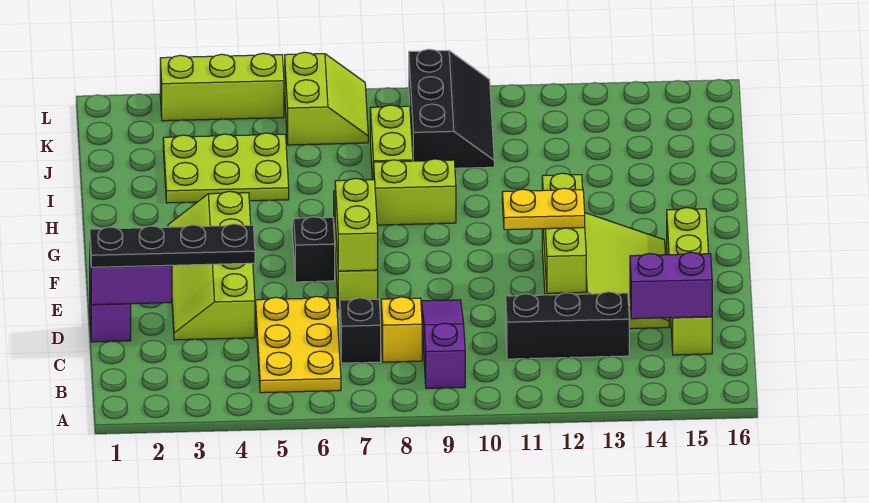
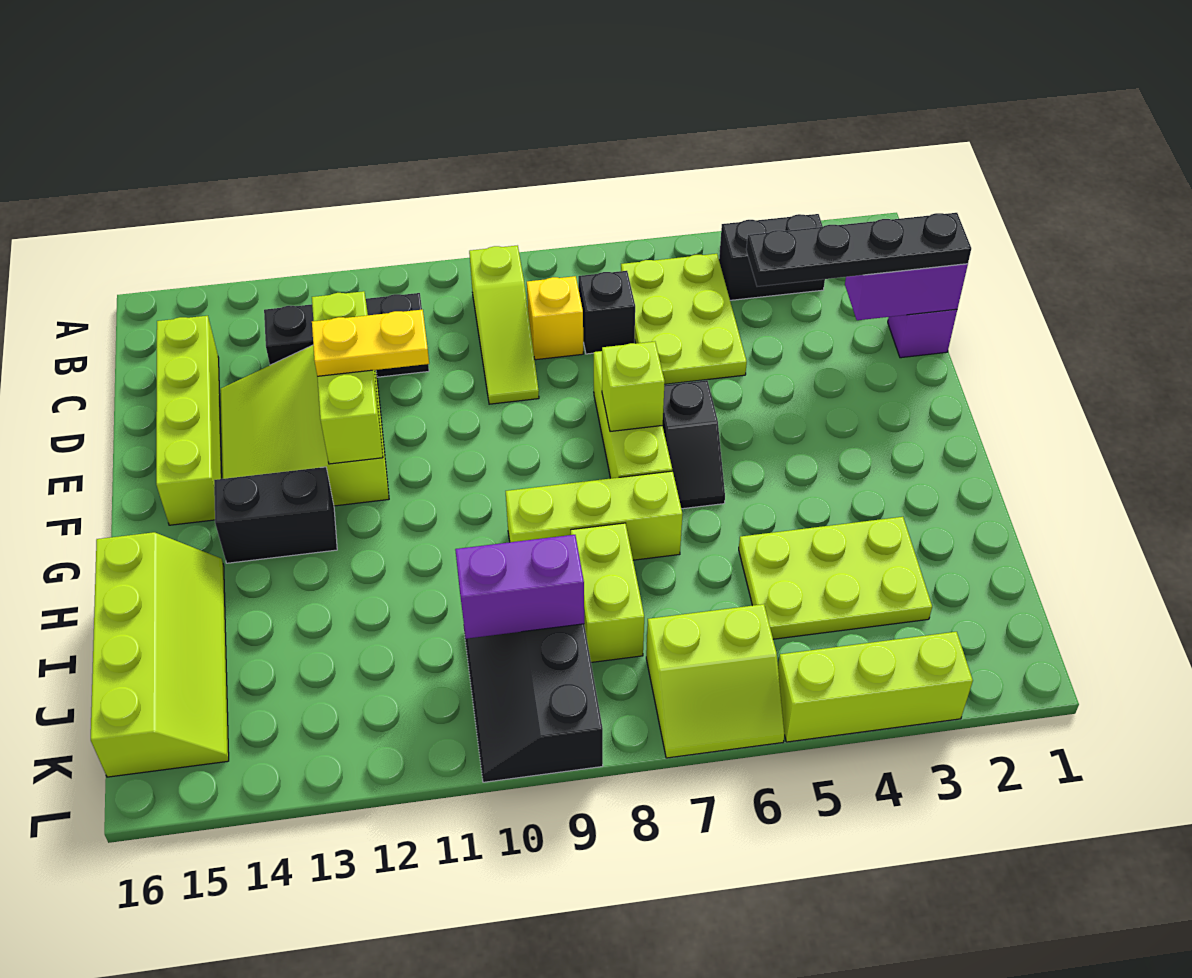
none -> black brick B3:B4 level 1
yellow plate B5:D6 level 1 -> lime plate B5:D6 level 1
purple slope B9:D9 level 1 top B -> lime slope B9:D9 level 1 top B
purple brick C14:C15 level 2 -> purple brick J9:J10 level 2
lime slope D3:G4 level 1 top 4 -> lime slope H15:K16 level 1 top 16
lime brick E7:F7 level 2 -> lime brick F7 level 2
none -> black brick G13:G14 level 1
lime brick H8:H9 level 1 -> lime brick H7:H9 level 1
lime slope K6:L7 level 1 top 6 -> lime slope K6:L7 level 1 top K

